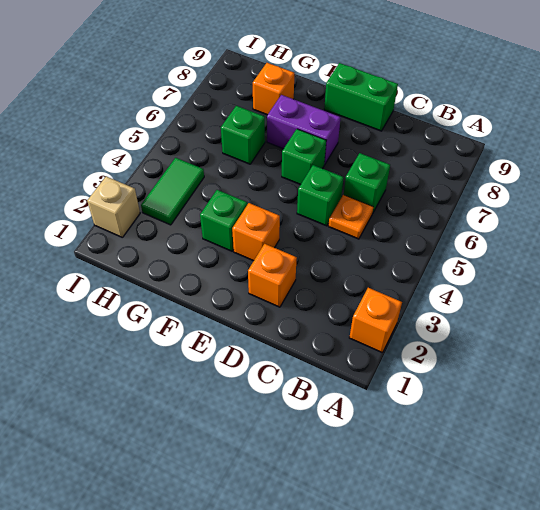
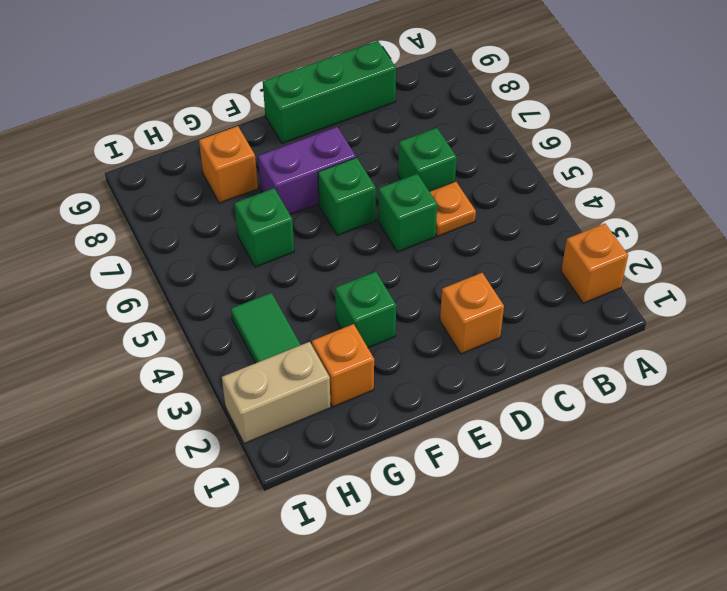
green brick D9:E9 level 1 -> green brick C9:E9 level 1
orange brick E3 level 1 -> orange brick G2 level 1
tan brick I2 level 1 -> tan brick H2:I2 level 1

